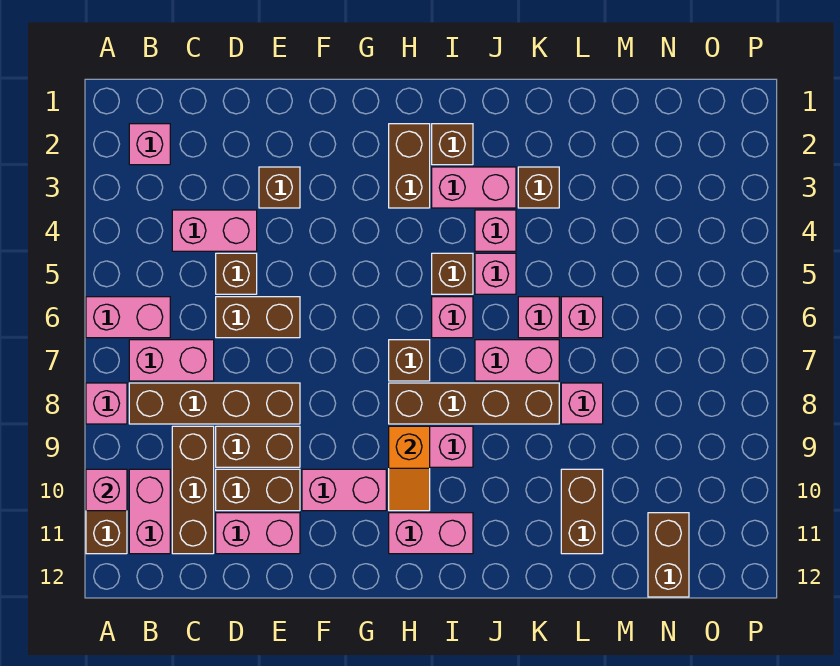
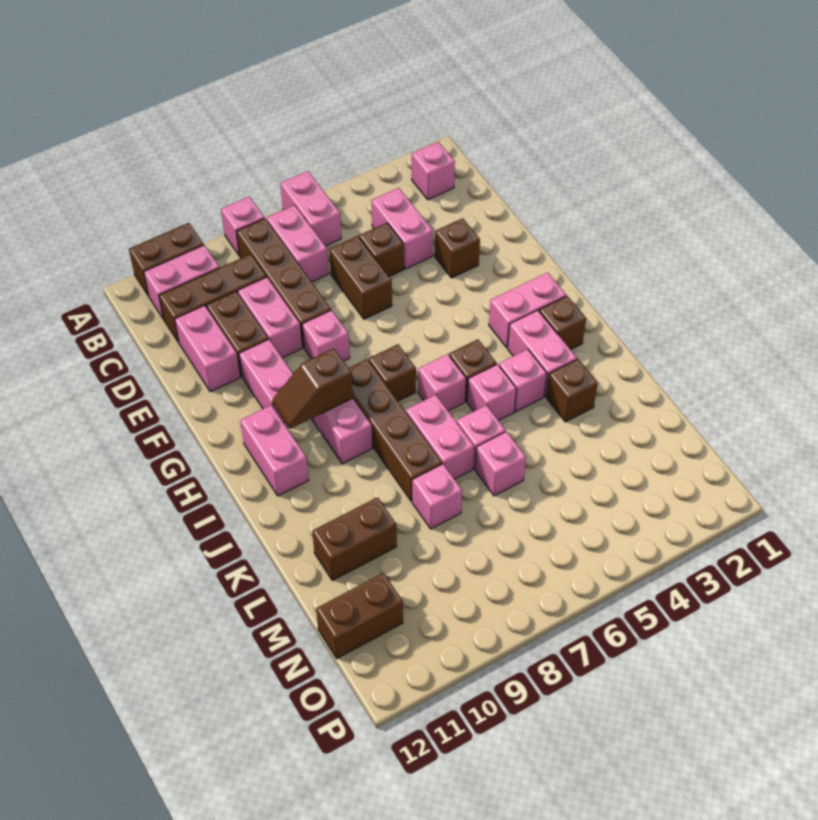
pink brick A10 level 2 -> pink brick F8 level 1
brown brick D9:E9 level 1 -> pink brick D9:E9 level 1
brown brick H2:H3 level 1 -> pink brick H2:H3 level 1
orange slope H9:H10 level 2 top 9 -> brown slope H9:H10 level 2 top 9

